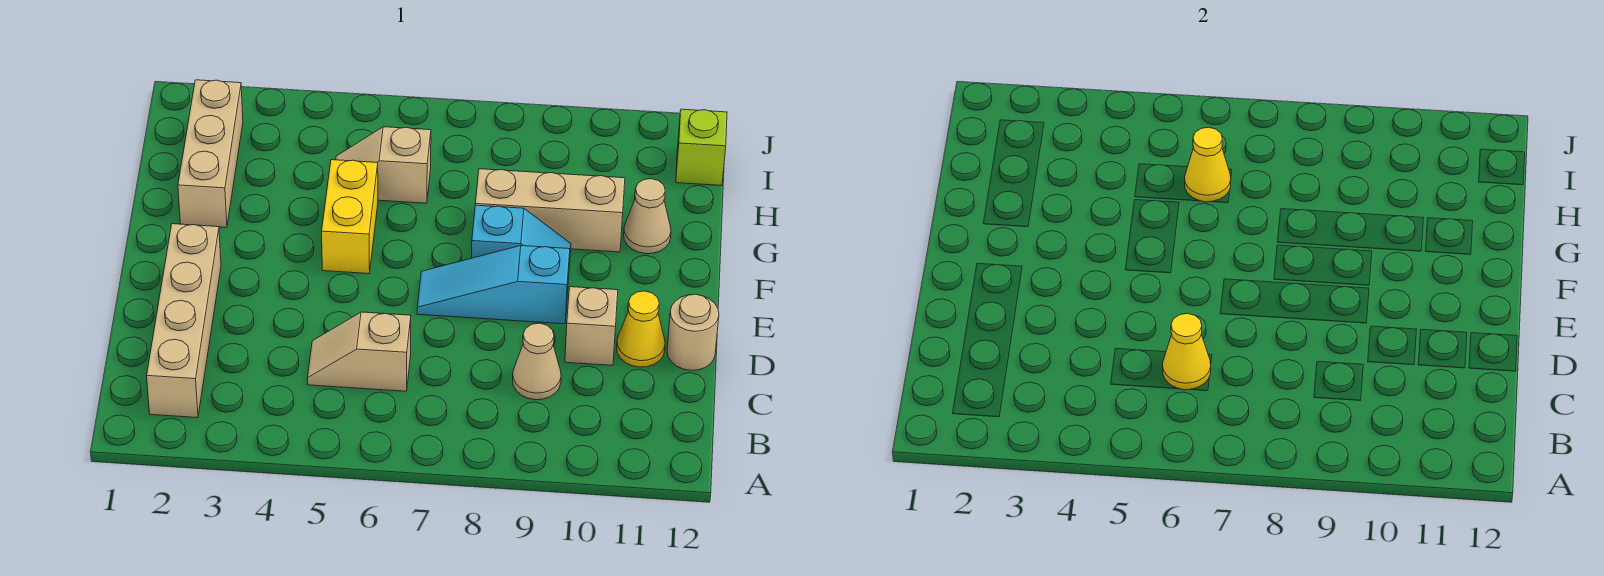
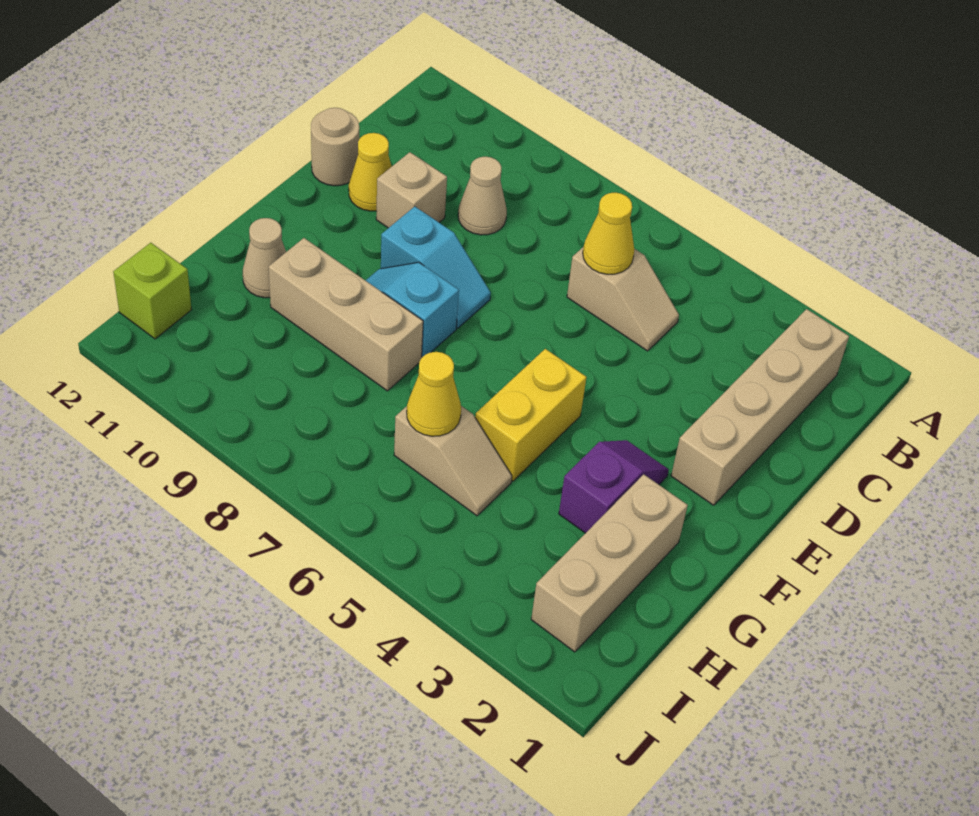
cyan slope E7:E9 level 1 top 9 -> cyan slope E8:E9 level 1 top 9
none -> purple slope F3:G3 level 1 top G

